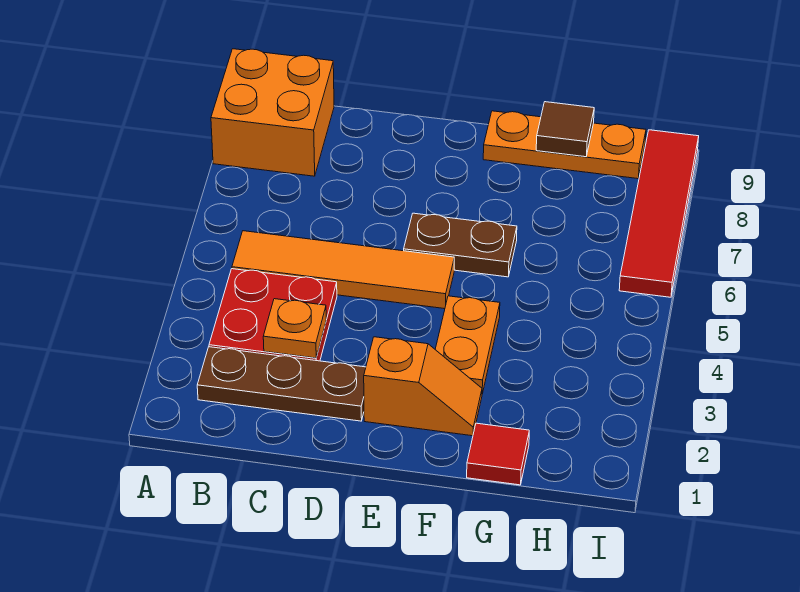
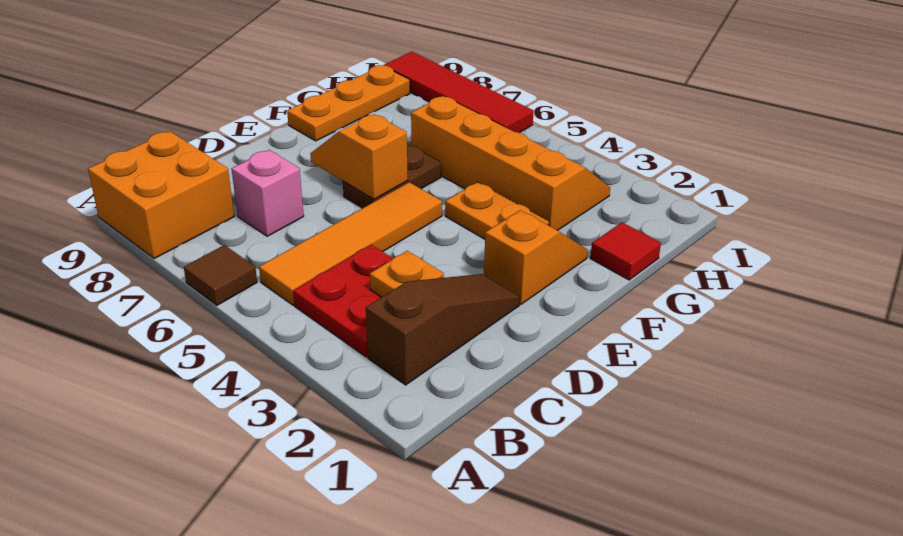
brown plate B2:D2 level 1 -> brown slope B2:D2 level 1 top B
none -> pink brick C7 level 1
none -> orange slope E6:E7 level 2 top 6
none -> orange slope G3:H6 level 1 top G
brown tile G9 level 2 -> brown tile A6 level 1

